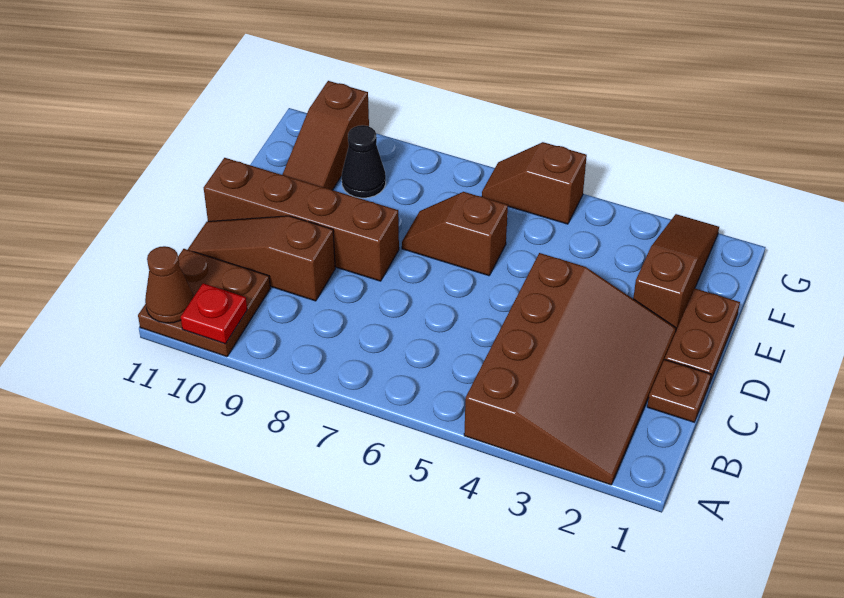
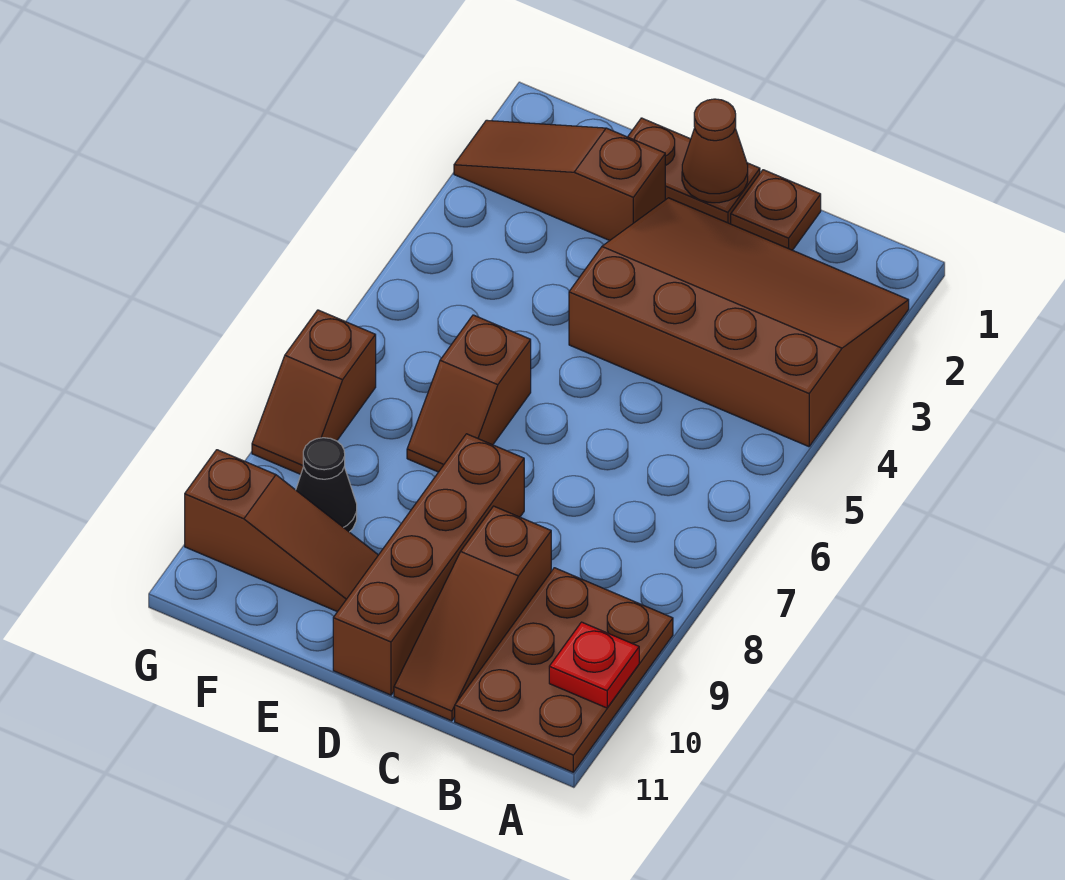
brown plate A10:B11 level 1 -> brown plate A9:B11 level 1
brown cone A11 level 2 -> brown cone D1 level 2
brown slope G5:G6 level 1 top 5 -> brown slope G7:G8 level 1 top 7

